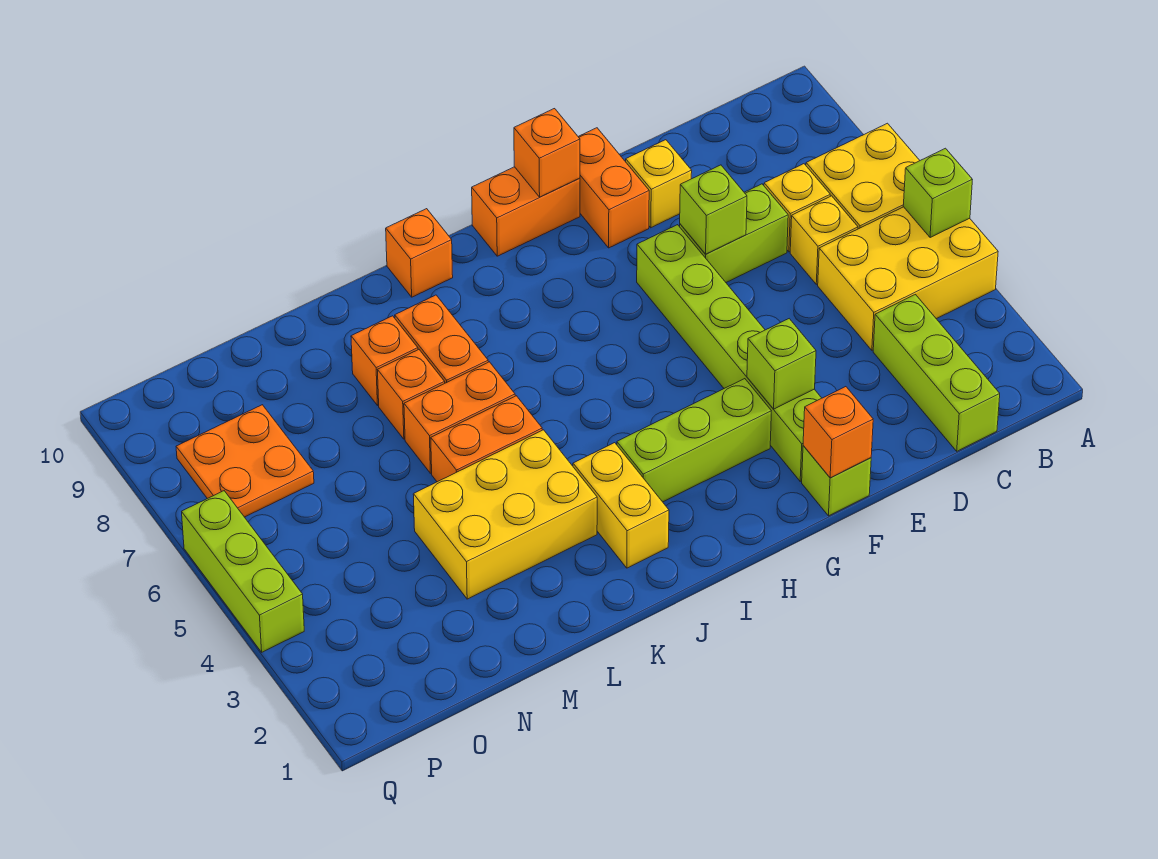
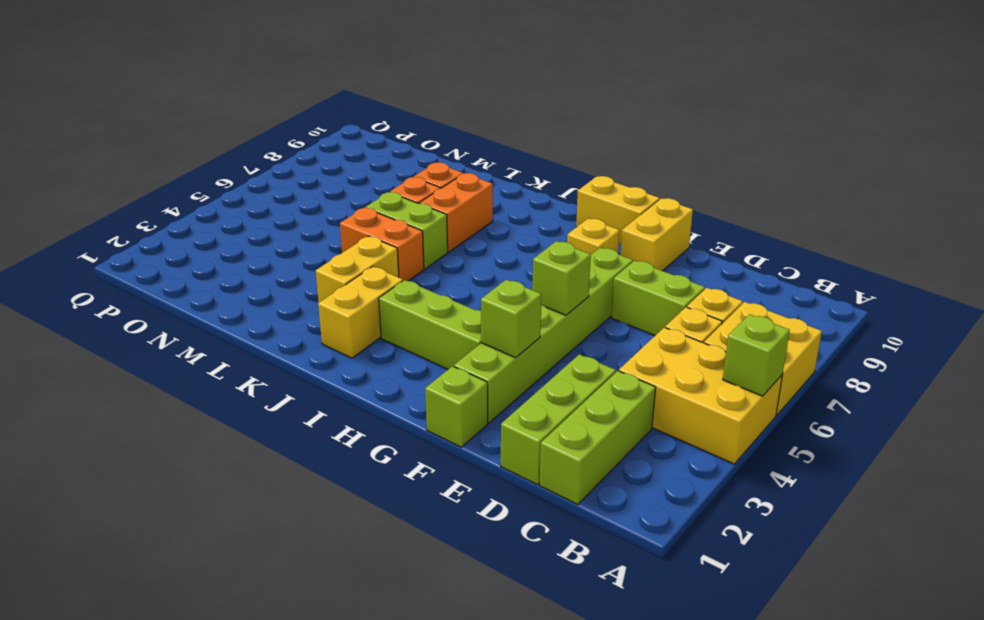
lime brick E7 level 2 -> lime brick F5 level 2
yellow brick E9 level 1 -> yellow brick G8 level 1
orange brick F1 level 2 -> none
orange brick F9:F10 level 1 -> yellow brick F9:F10 level 1
orange brick G10:H10 level 1 -> yellow brick G10:H10 level 1
orange brick G10 level 2 -> none
orange brick J10 level 1 -> none
yellow brick K3:M4 level 1 -> yellow brick K3:K4 level 1
orange brick K6:L6 level 1 -> lime brick K6:L6 level 1
orange plate O7:P8 level 1 -> none
lime brick Q4:Q6 level 1 -> lime brick D1:D3 level 1

